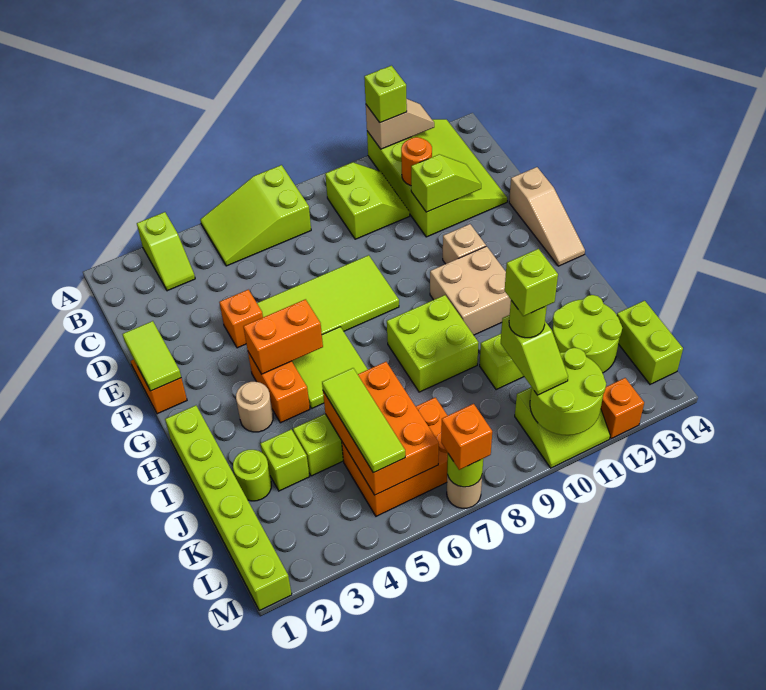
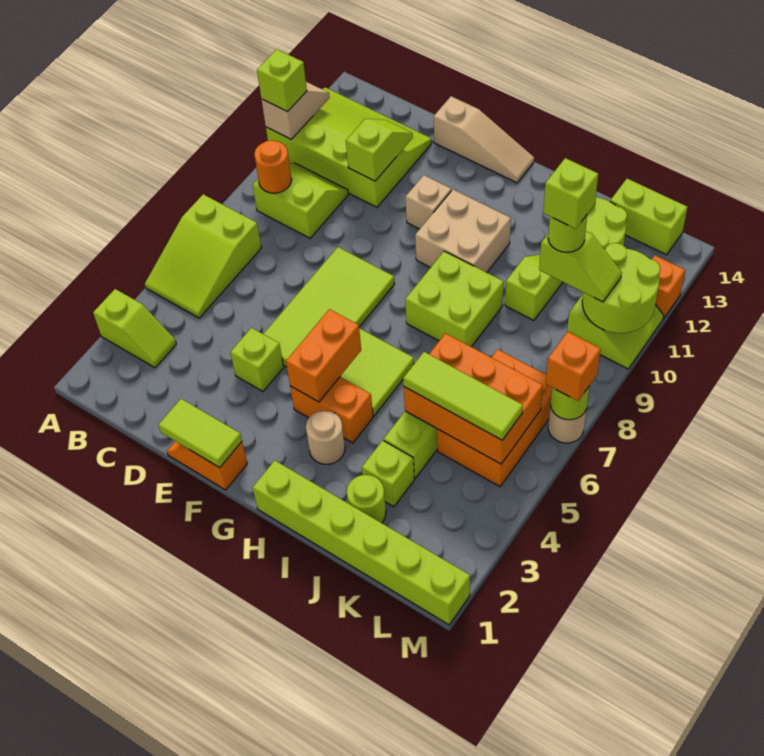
orange round brick C11 level 2 -> orange round brick B9 level 2
orange brick E4 level 1 -> lime brick E4 level 1

